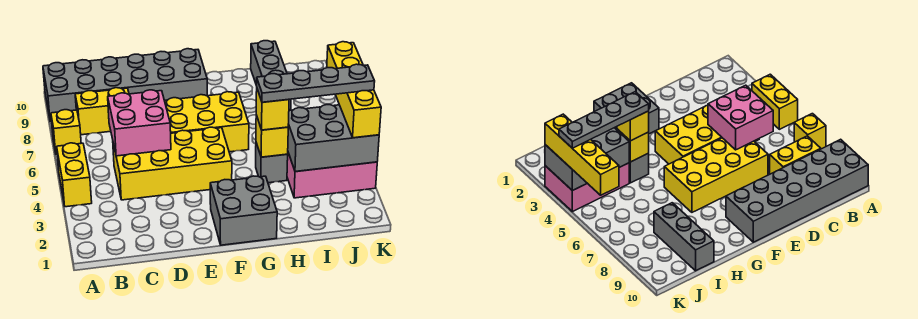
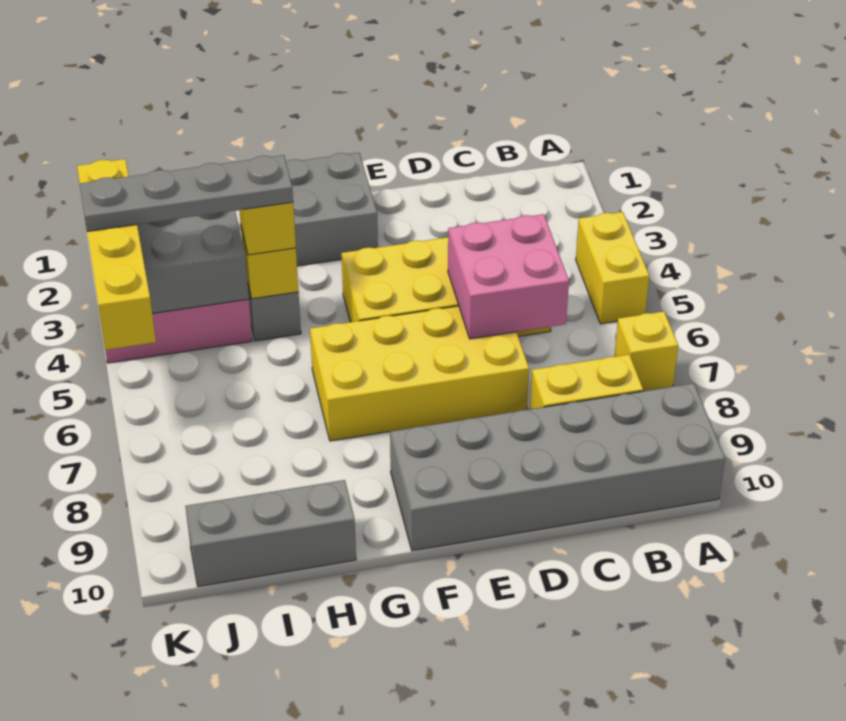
grey brick I8:I10 level 1 -> grey brick H10:J10 level 1

